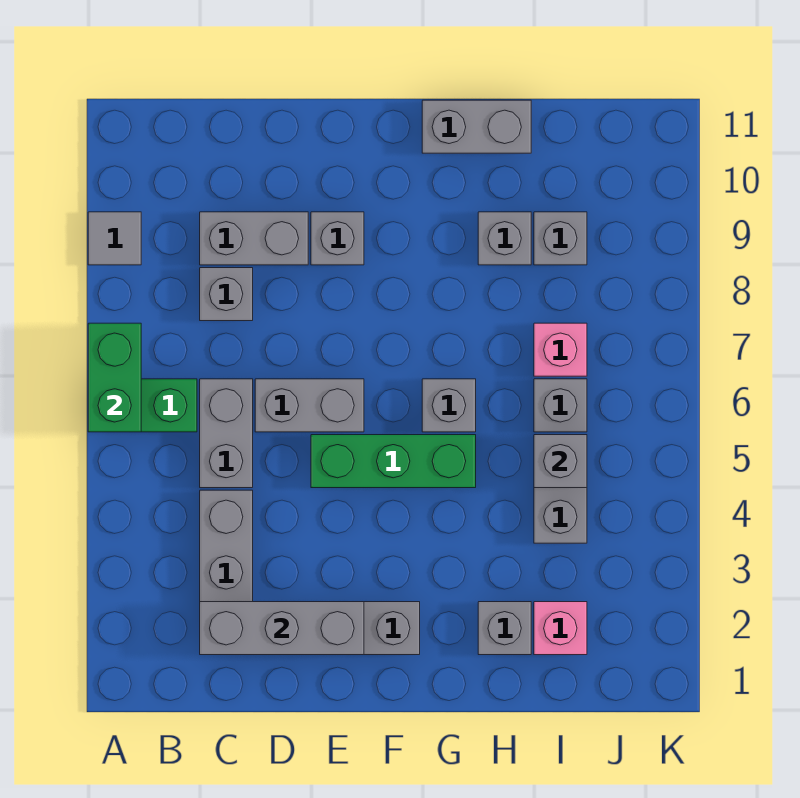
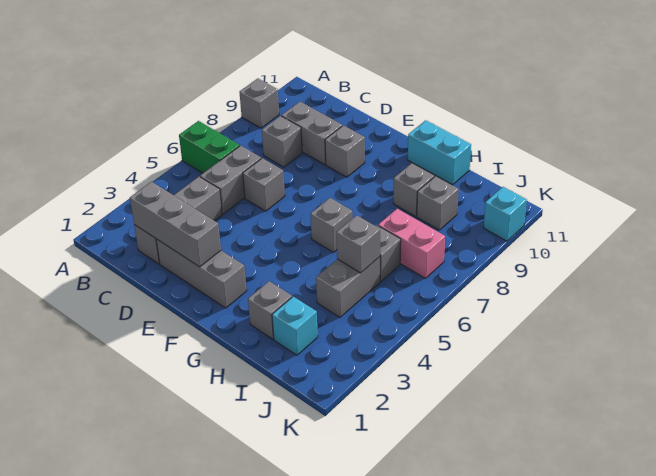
green brick A6:A7 level 2 -> none
grey tile A9 level 1 -> grey brick A9 level 1
grey brick D6:E6 level 1 -> grey brick D6 level 1
green brick E5:G5 level 1 -> none
grey brick G11:H11 level 1 -> cyan brick G11:H11 level 1
pink brick I2 level 1 -> cyan brick I2 level 1
pink brick I7 level 1 -> pink brick I7:J7 level 1
none -> cyan brick K10 level 1

